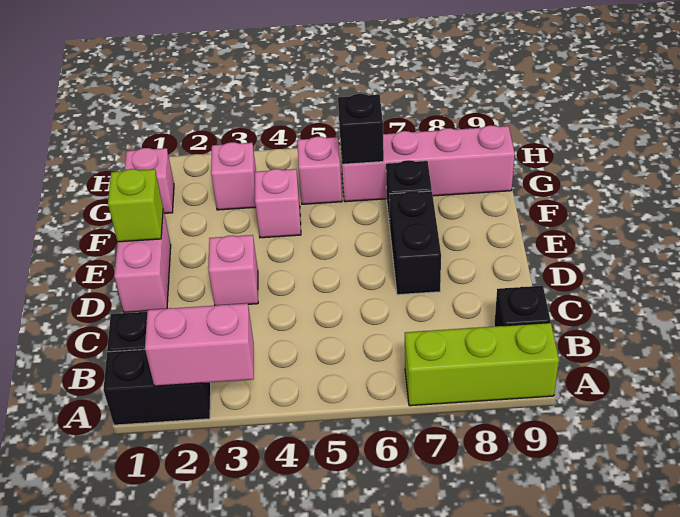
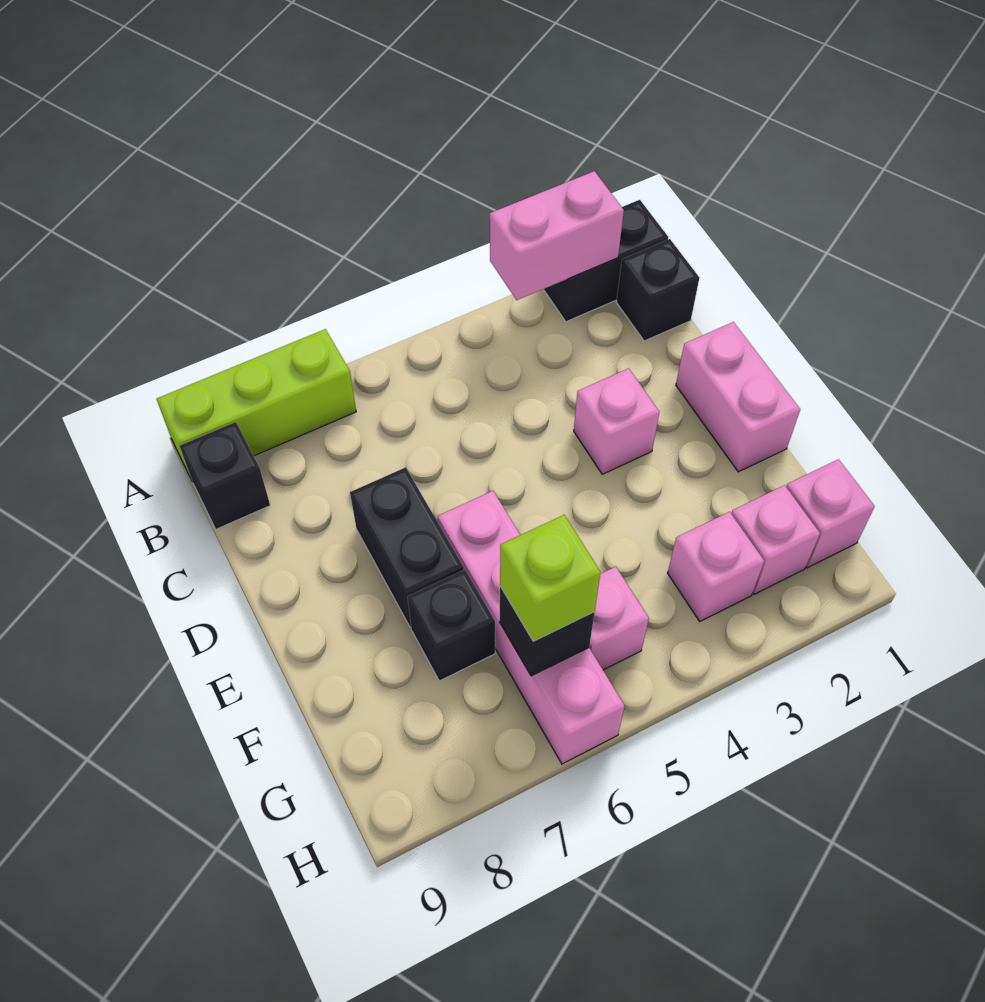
lime brick E1 level 2 -> lime brick G6 level 3
pink brick F4 level 1 -> pink brick G2 level 1
pink brick G6:G9 level 1 -> pink brick E6:H6 level 1

